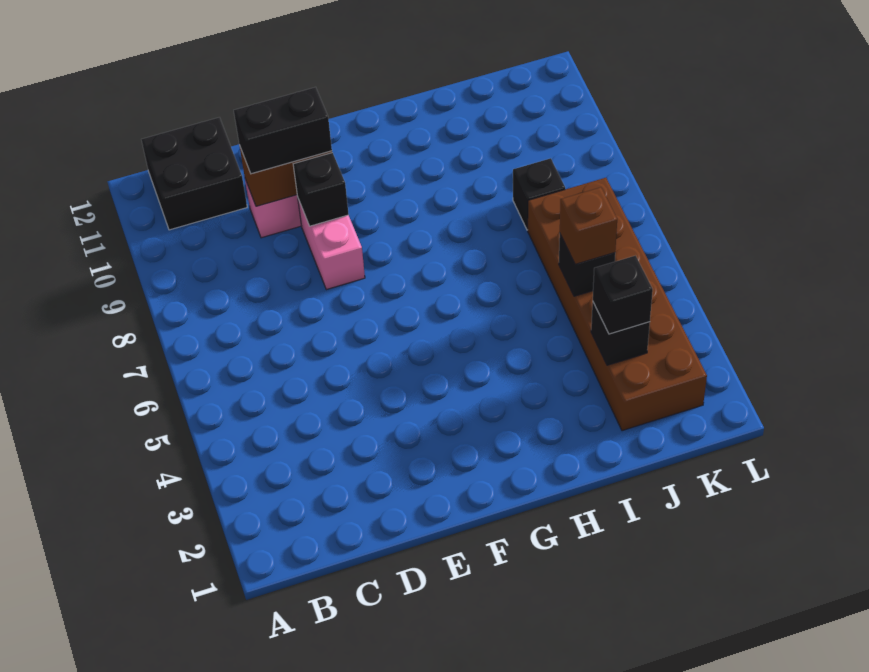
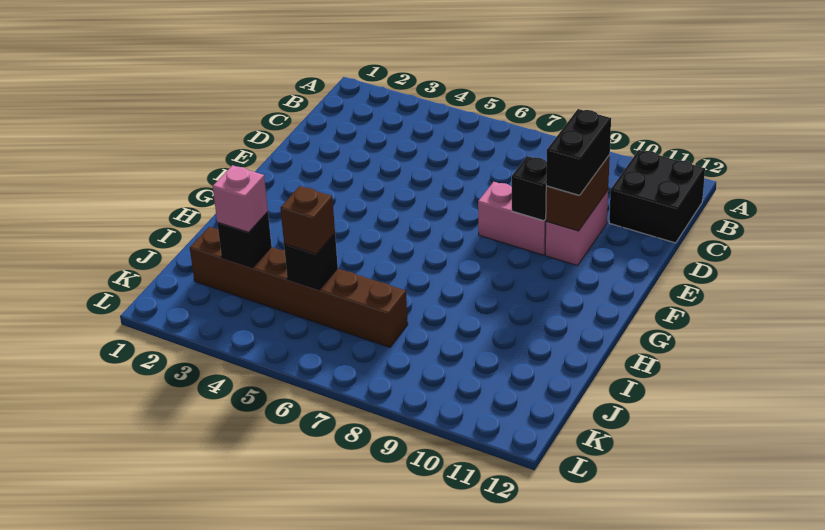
brown brick J2:K7 level 1 -> brown brick J2:J7 level 1
black brick J3 level 3 -> pink brick J3 level 3
black brick J8 level 1 -> none

